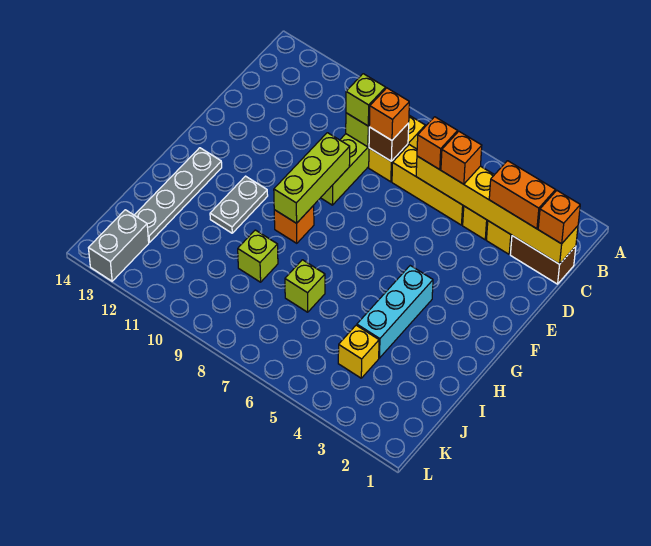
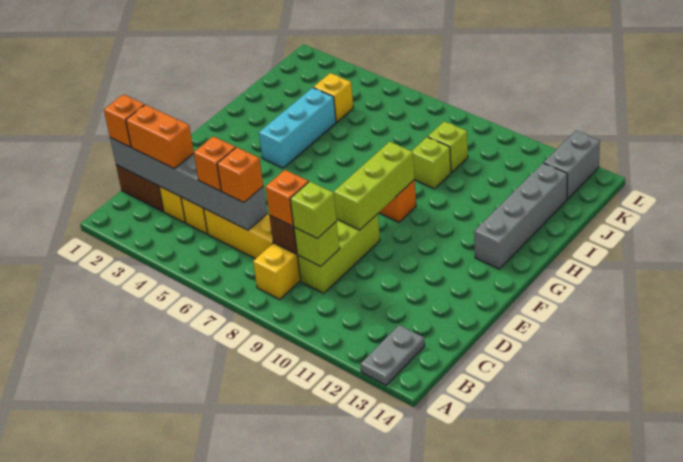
yellow brick C1:C6 level 2 -> grey brick C1:C6 level 2
grey plate G11:H11 level 1 -> grey plate A13:B13 level 1
grey plate G13:J13 level 1 -> grey brick G13:J13 level 1
lime brick I7 level 1 -> lime brick J9 level 1

